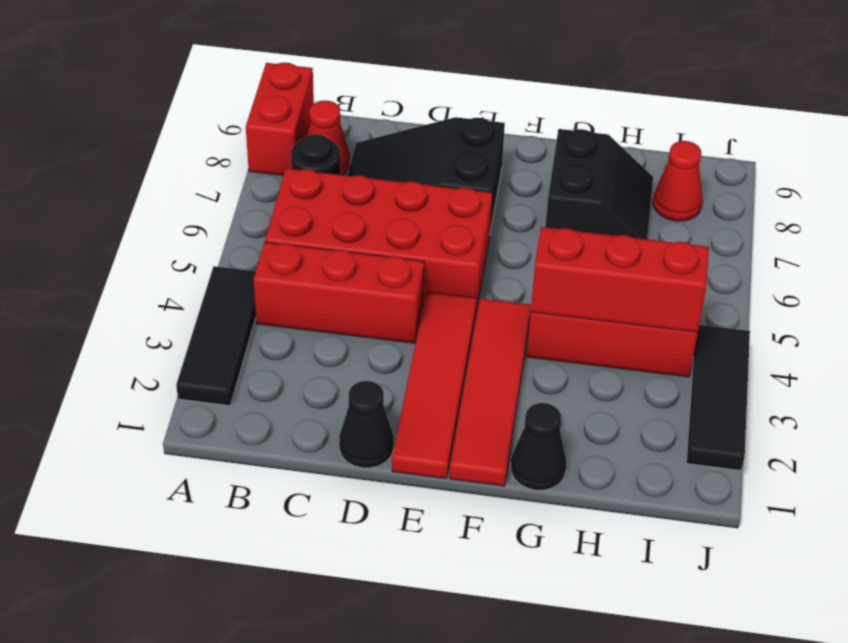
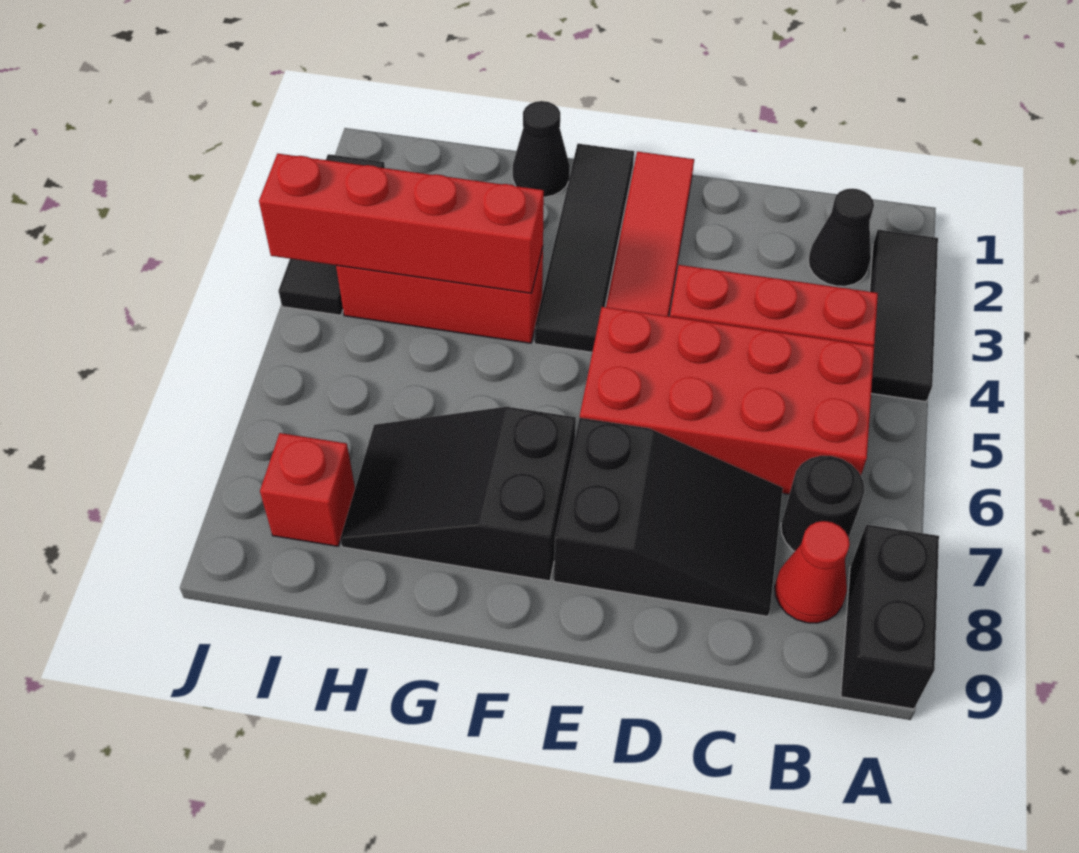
red brick A8:A9 level 1 -> black brick A8:A9 level 1
black cone D1 level 1 -> black cone B2 level 1
red tile F1:F4 level 1 -> black tile F1:F4 level 1
red brick G4:I4 level 2 -> red brick G4:J4 level 2
black slope G7:H8 level 1 top G -> black slope F7:H8 level 1 top F
red cone I8 level 1 -> red brick I8 level 1

